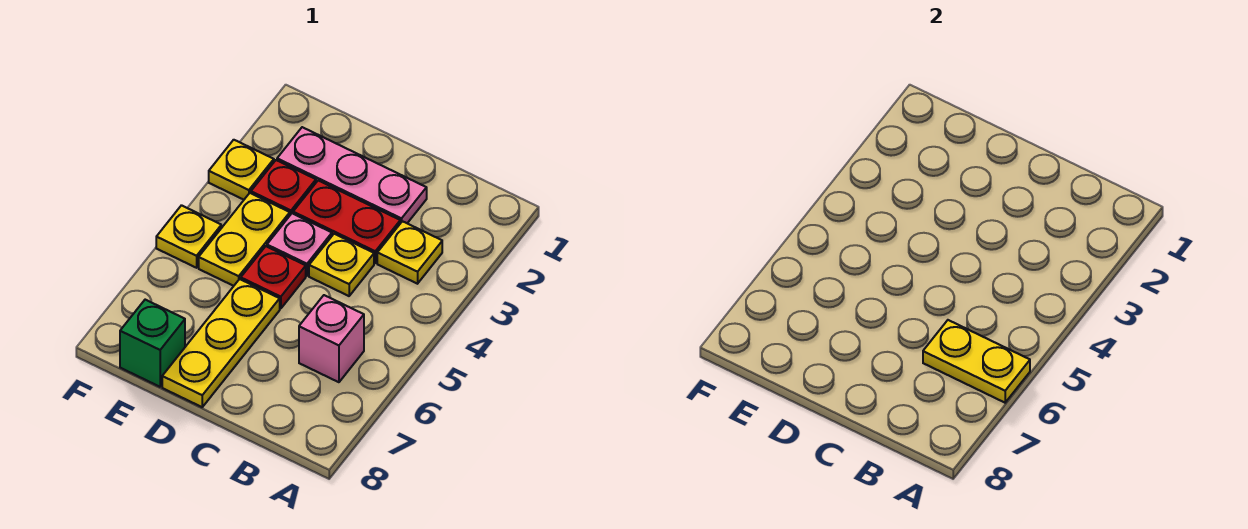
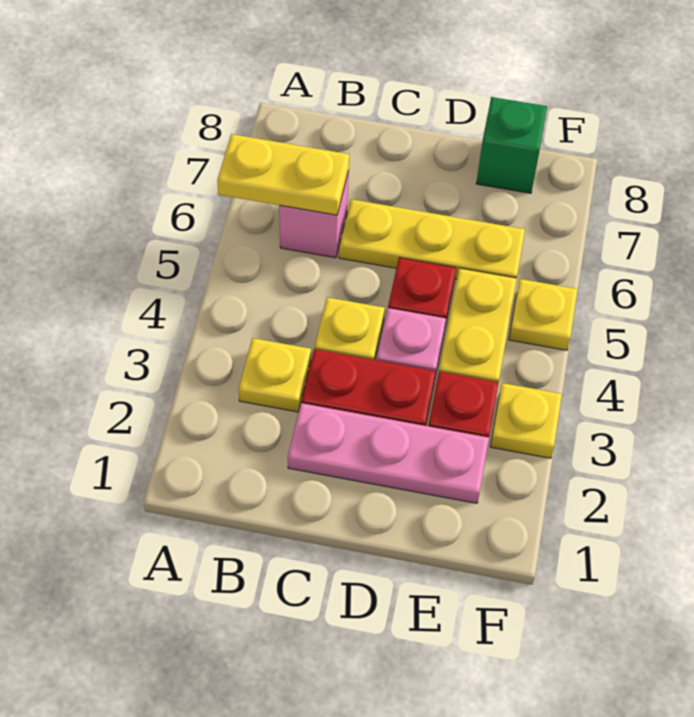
yellow plate D6:D8 level 1 -> yellow plate C6:E6 level 1

